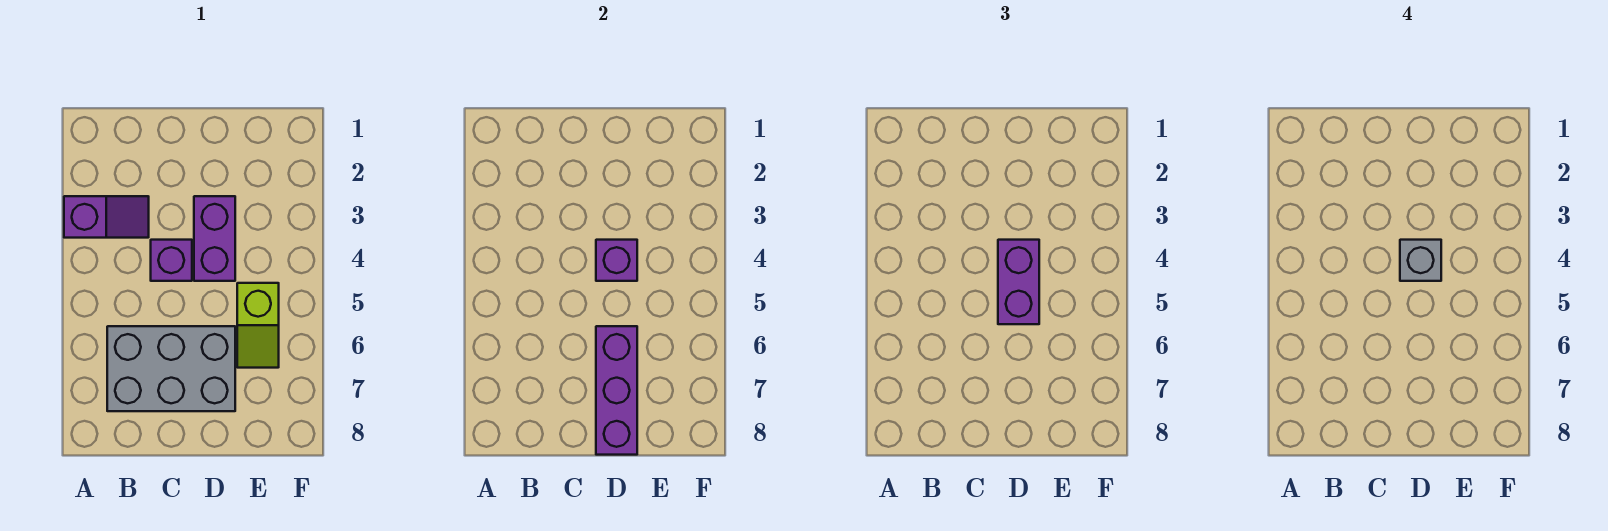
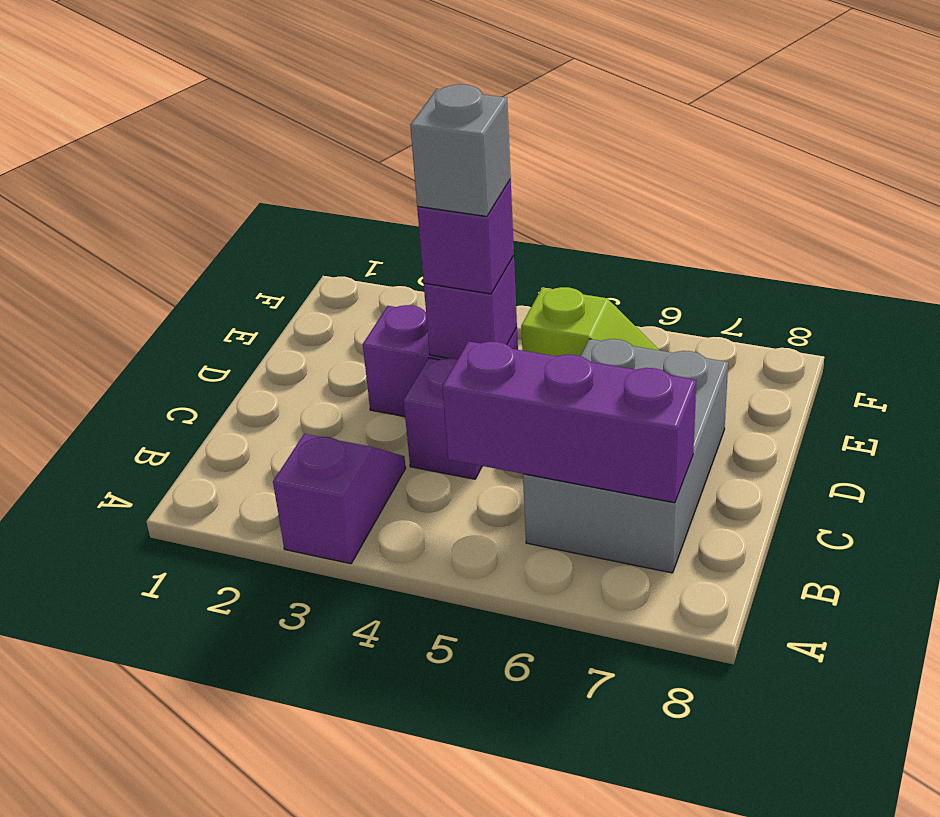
purple brick D4:D5 level 3 -> purple brick D4 level 3
purple brick D6:D8 level 2 -> purple brick B5:B7 level 2

